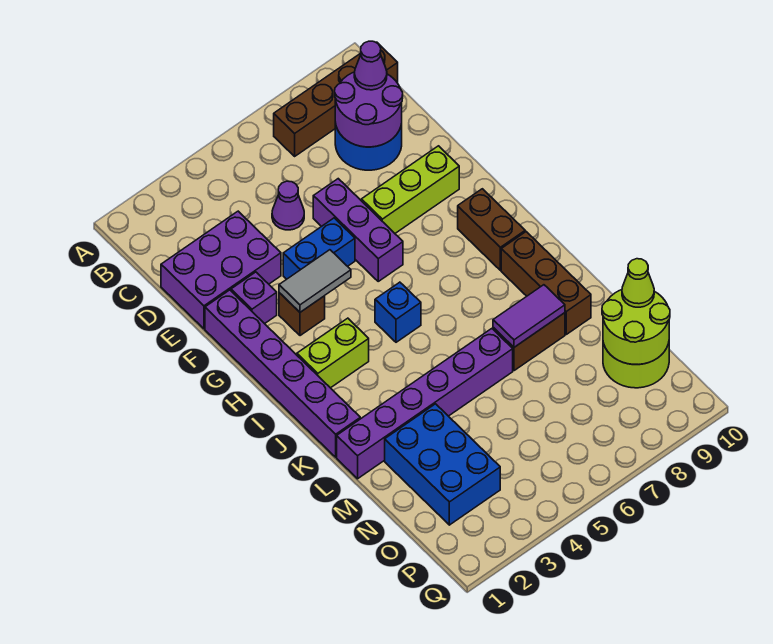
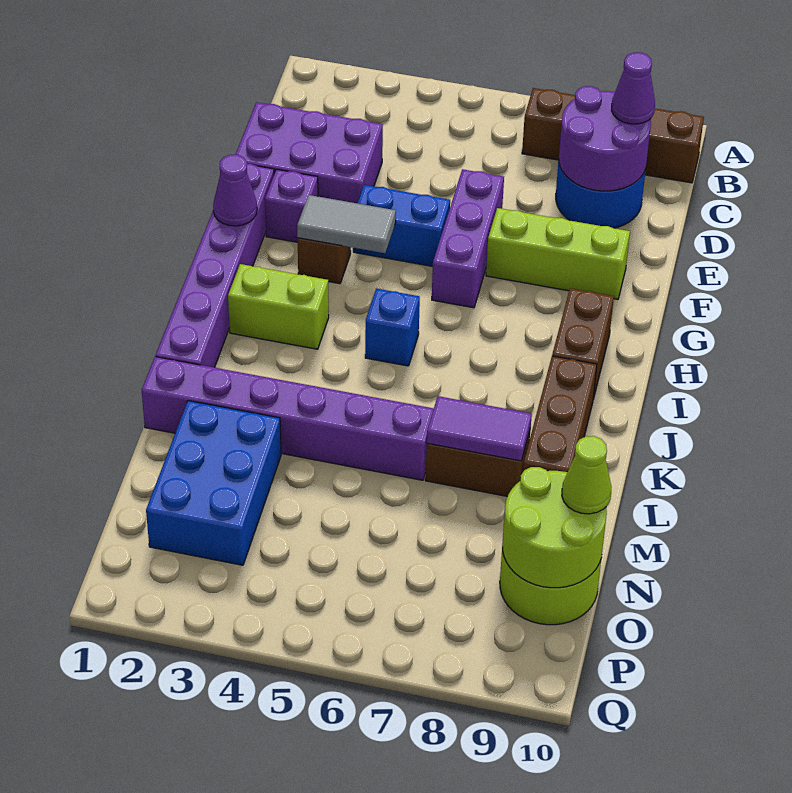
purple cone D5 level 1 -> purple cone G1 level 2

